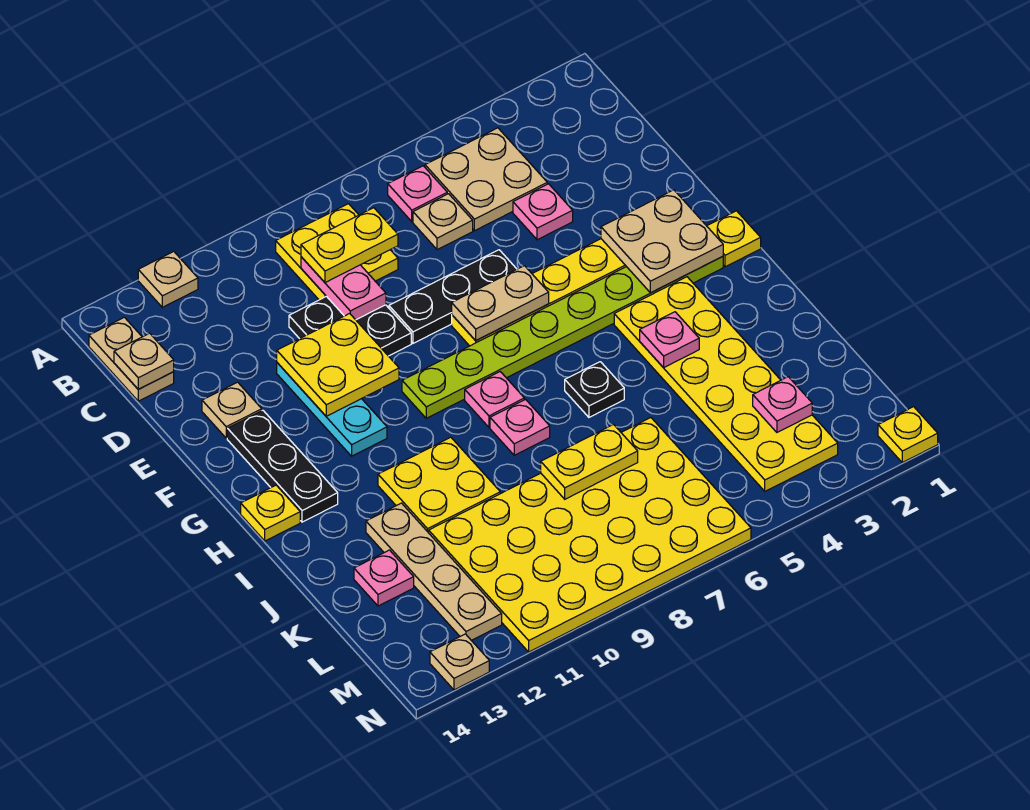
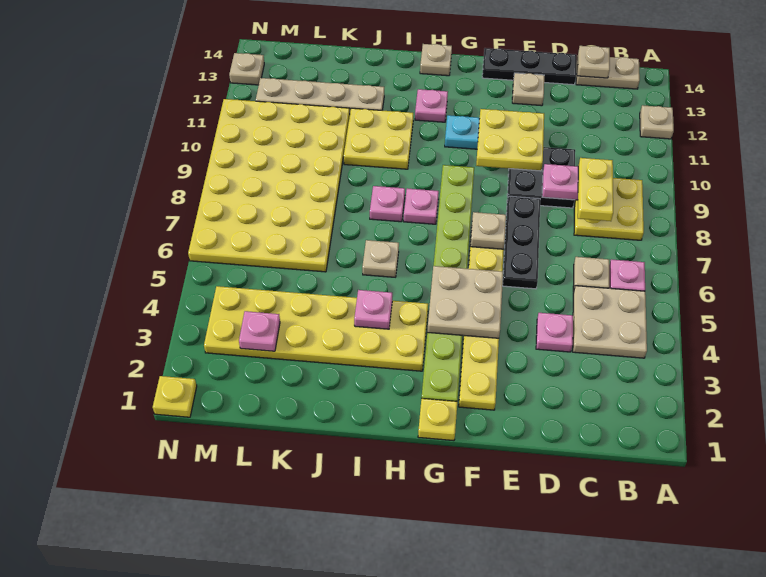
tan plate F2:G3 level 2 -> tan plate F4:G5 level 2
tan plate F6:F7 level 2 -> tan plate F7 level 2
black plate F13:H13 level 1 -> black plate D14:F14 level 1
yellow plate H14 level 1 -> tan plate H14 level 1
black plate I6 level 1 -> tan plate I6 level 1
yellow plate K7:K8 level 2 -> none
pink plate K13 level 1 -> pink plate H12 level 1

